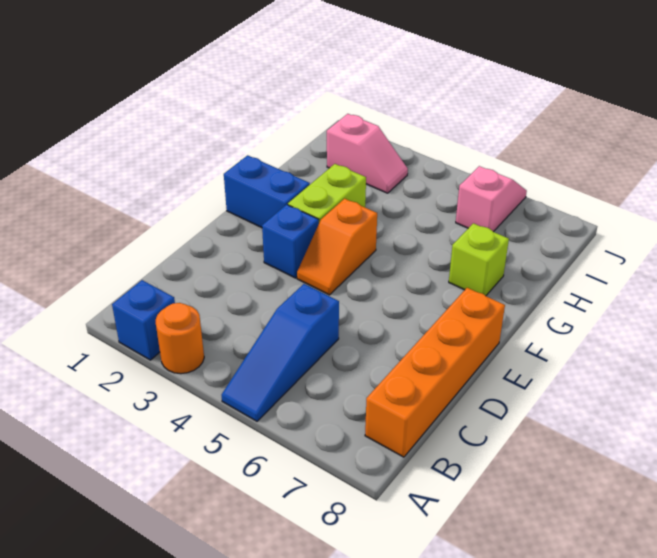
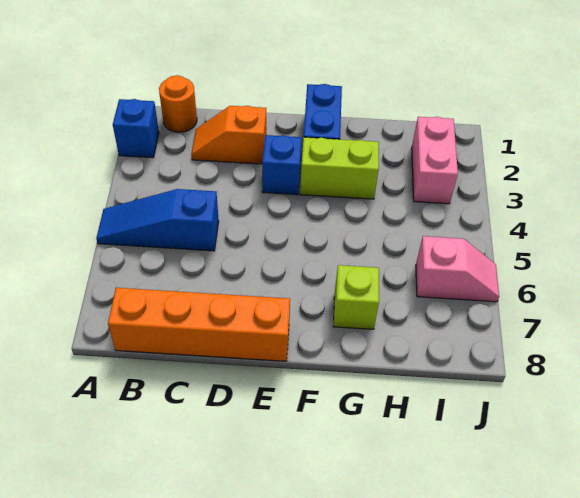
orange round brick A3 level 1 -> orange round brick B1 level 1
orange slope E4:F4 level 1 top F -> orange slope C2:D2 level 1 top D
pink slope I2:I3 level 1 top 2 -> pink brick I2:I3 level 1

